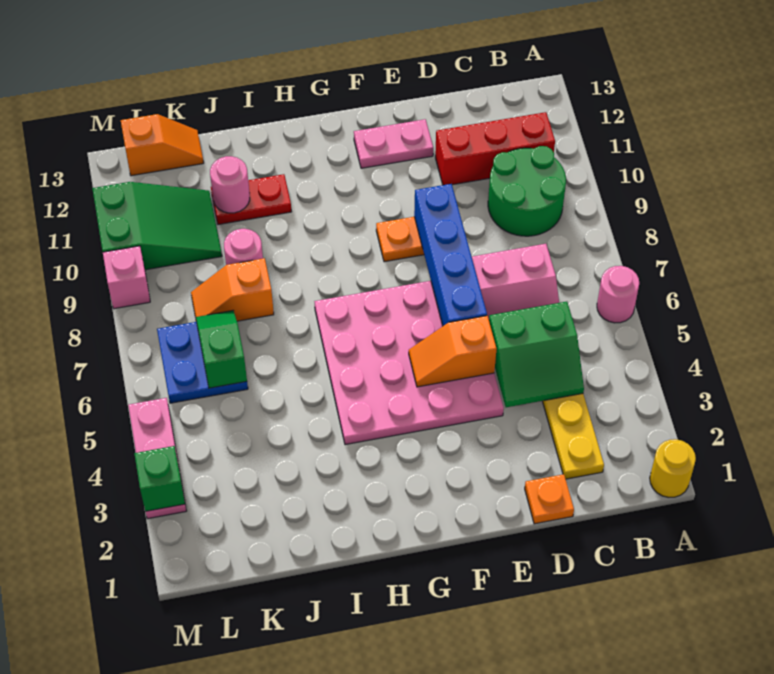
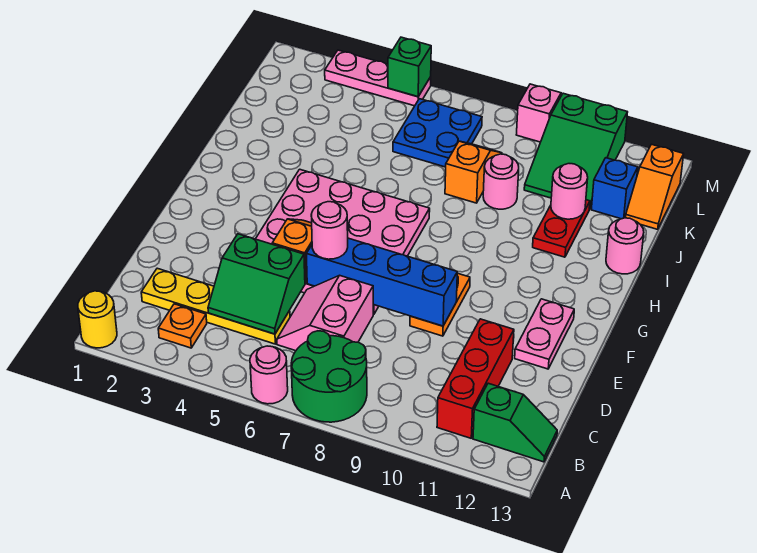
green round brick B9:C10 level 1 -> green round brick A7:B8 level 1
green slope C4:D5 level 2 top 5 -> green slope C4:D5 level 2 top D
orange plate D1 level 1 -> orange plate B3 level 1
none -> pink round brick E6 level 3
none -> pink round brick I13 level 1
green slope K6:K7 level 2 top 6 -> green slope B12:B13 level 1 top 12
none -> blue brick K12 level 1
green brick M3 level 2 -> green brick M5 level 2

